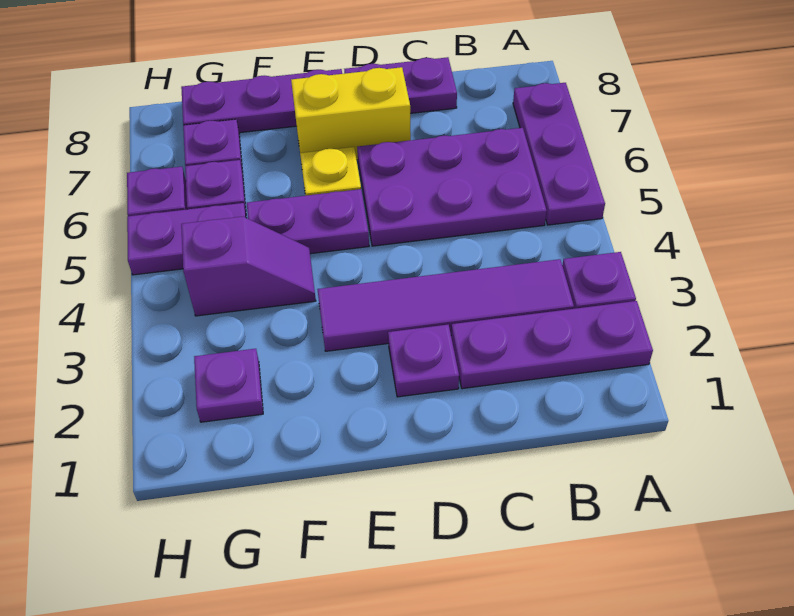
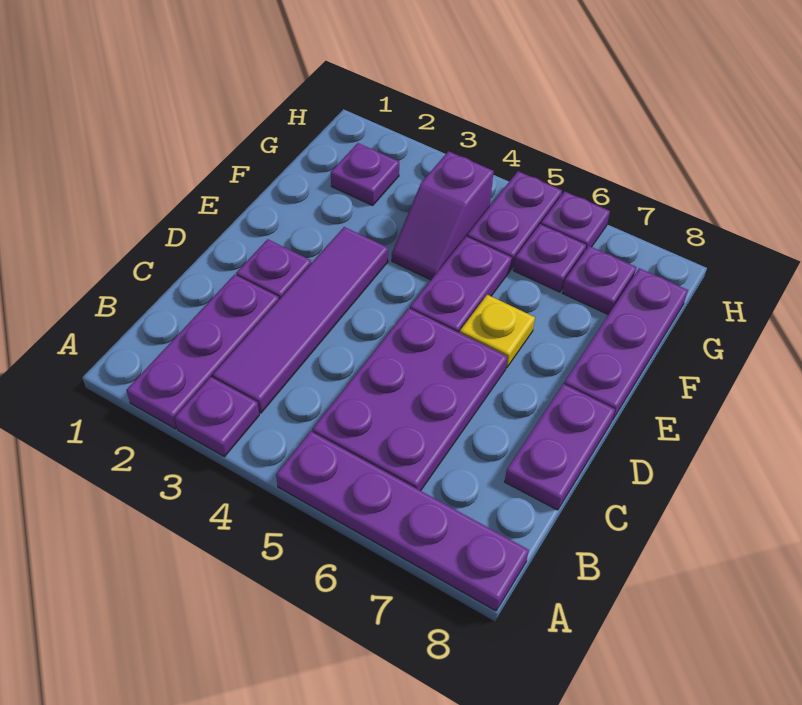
purple plate A5:A7 level 1 -> purple plate A5:A8 level 1
yellow brick D7:E7 level 1 -> none

